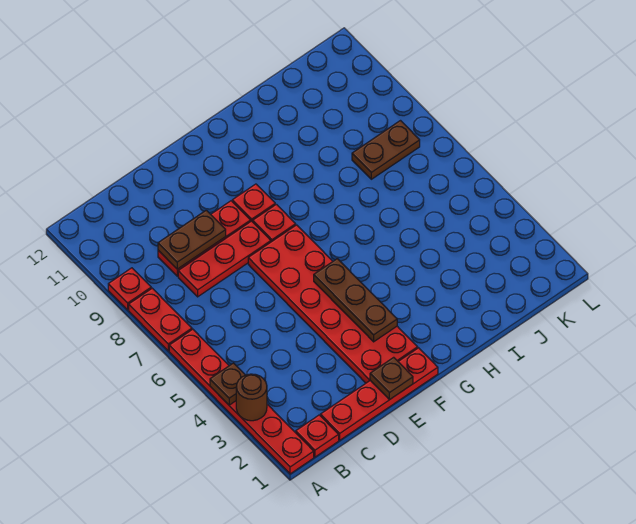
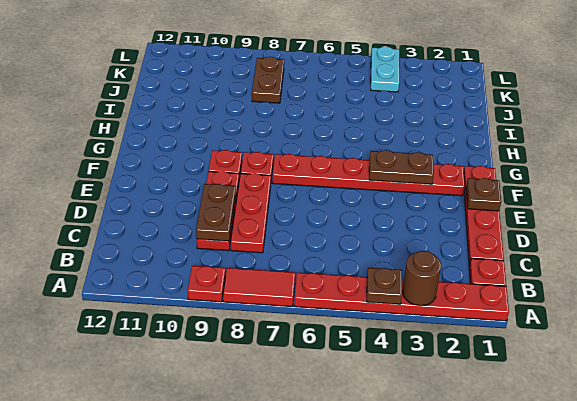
red plate A7:A8 level 1 -> red tile A7:A8 level 1
red plate E2:F7 level 1 -> red plate F2:F7 level 1
brown plate F3:F5 level 2 -> brown plate F3:F4 level 2
none -> cyan plate K4:L4 level 1

